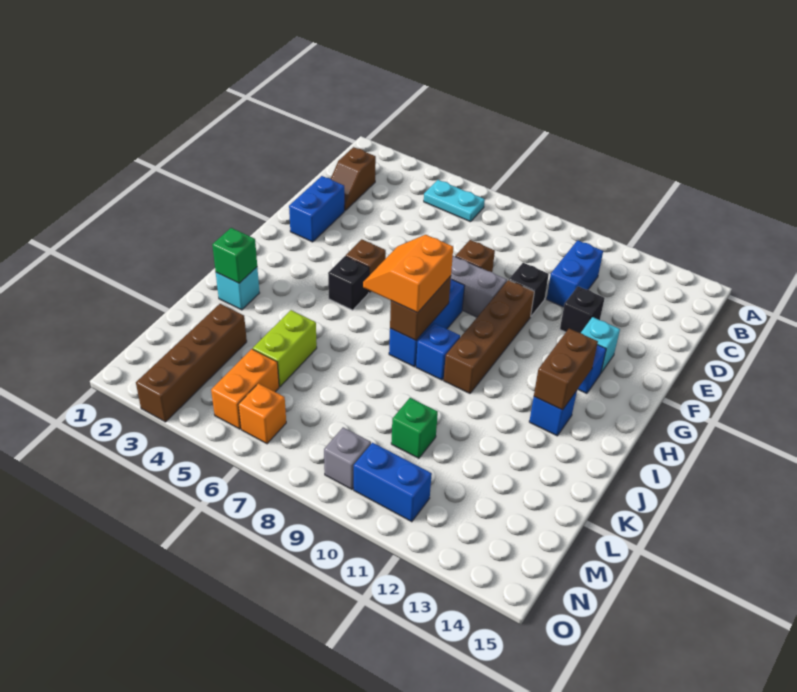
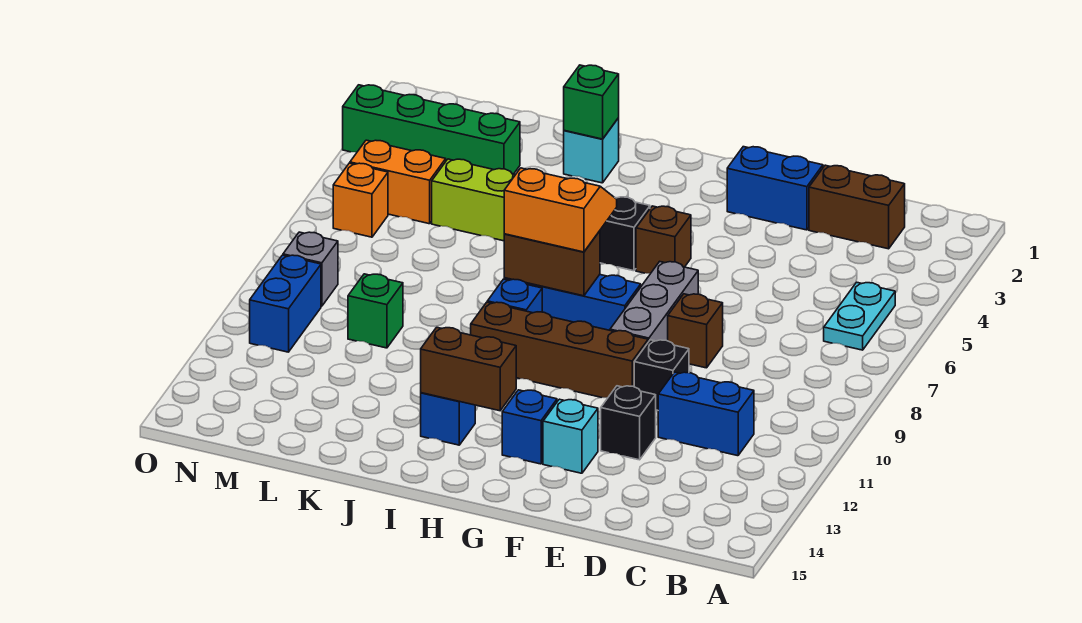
brown slope C2:D2 level 1 top C -> brown brick C2:D2 level 1
brown brick L3:O3 level 1 -> green brick L3:O3 level 1

